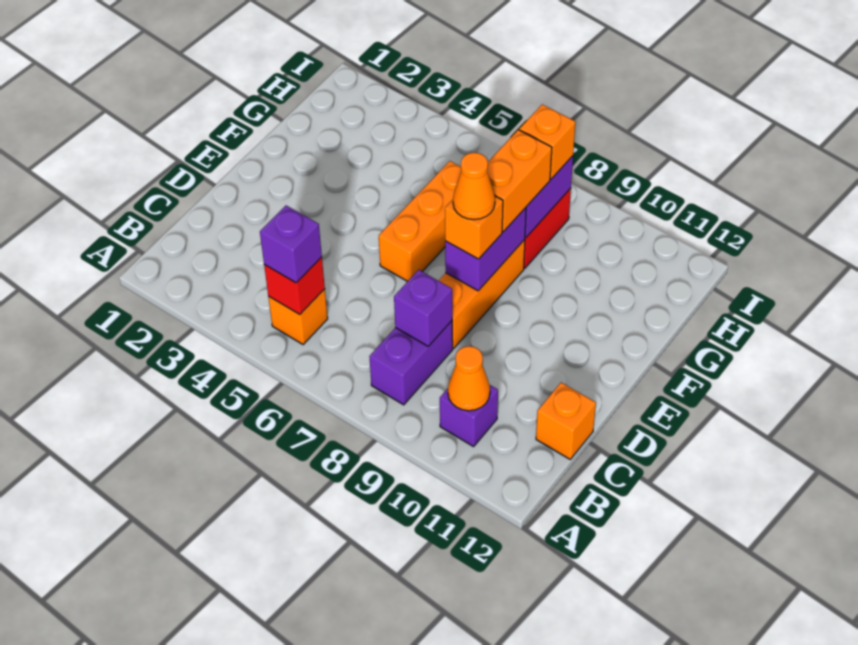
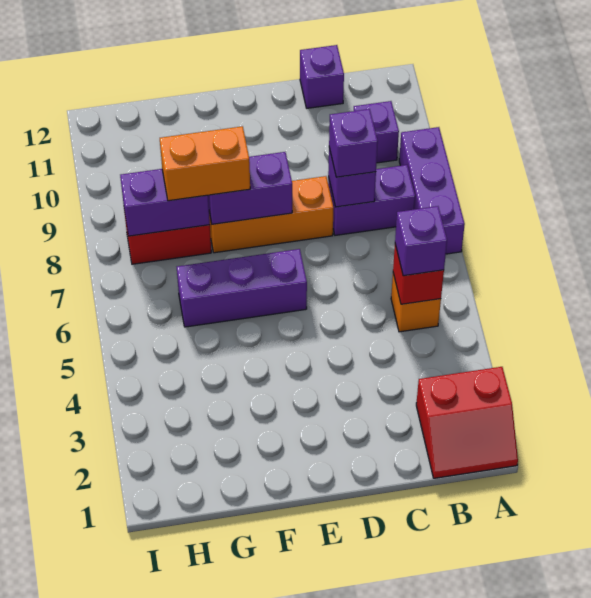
none -> red slope A1:B2 level 1 top 2
none -> purple brick A7:A9 level 1
orange cone B10 level 2 -> none
none -> purple brick C8 level 3
orange brick C12 level 1 -> purple brick C12 level 1
orange brick E6:G6 level 1 -> purple brick E6:G6 level 1
orange brick E8 level 3 -> none
orange cone E8 level 4 -> none
orange brick H8 level 3 -> none

